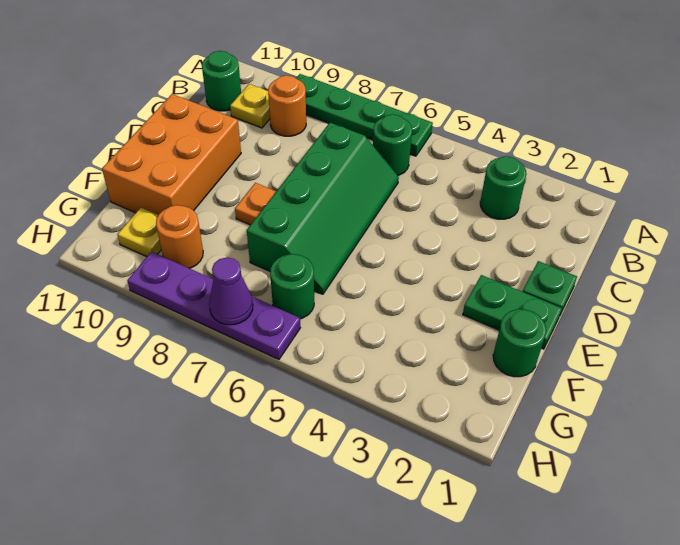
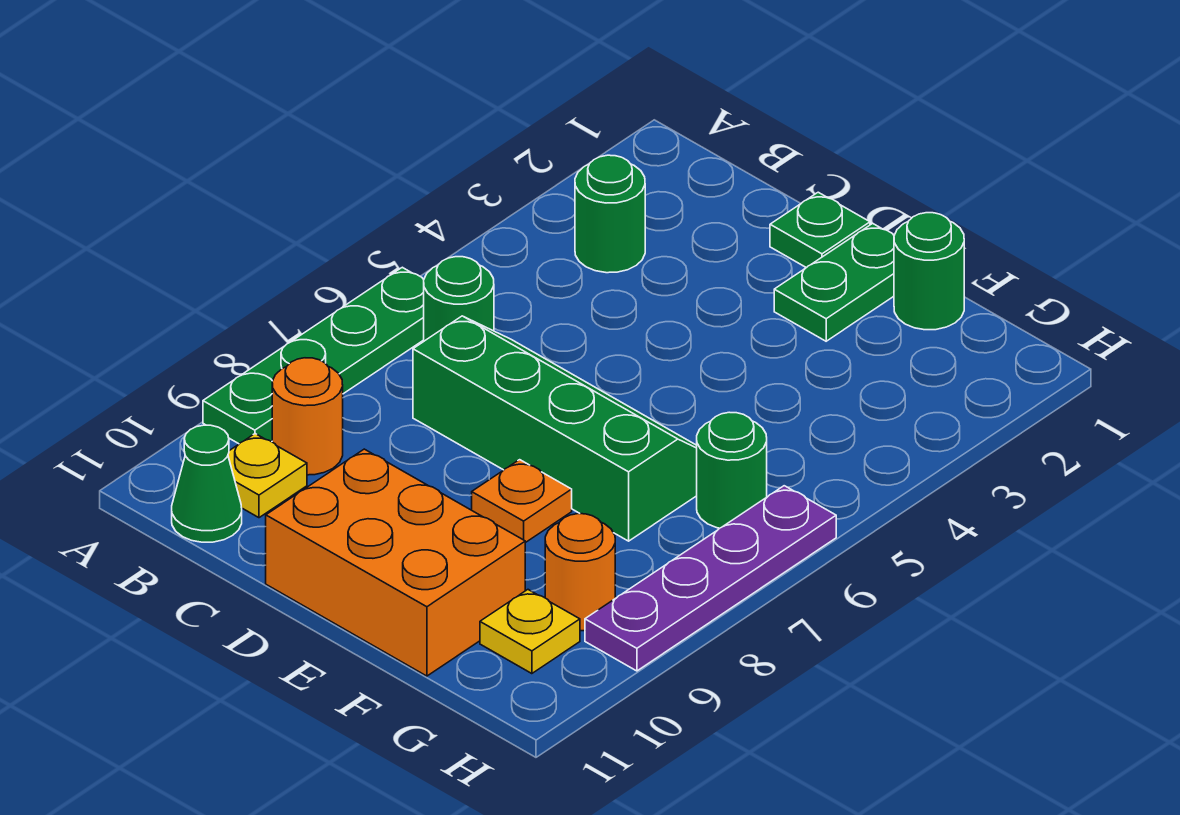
green round brick B11 level 1 -> green cone B11 level 1
purple cone H7 level 2 -> none

